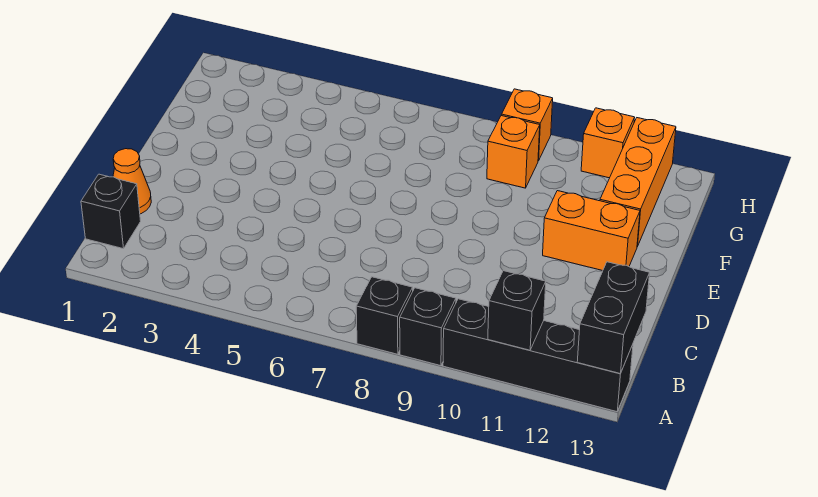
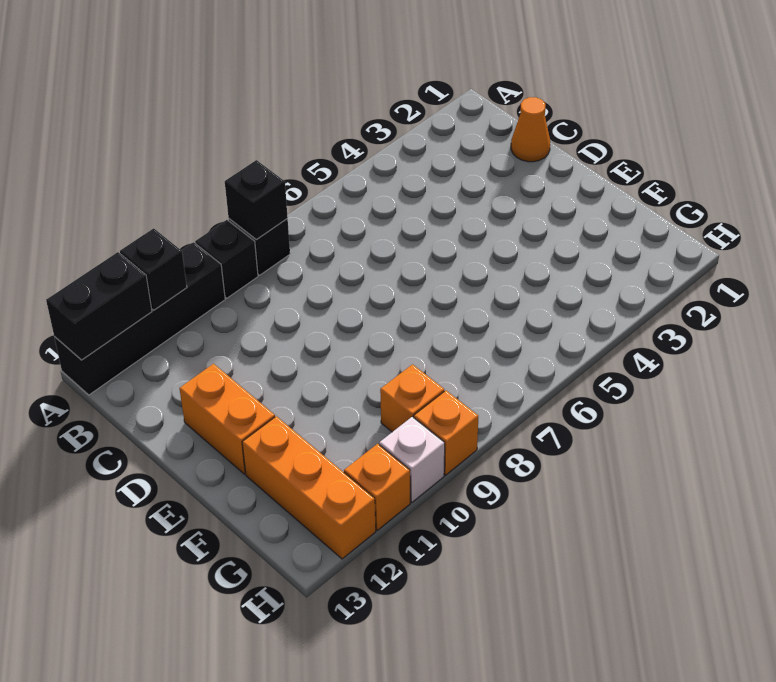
black brick A13:B13 level 2 -> black brick A12:A13 level 2
black brick B1 level 1 -> black brick A8 level 2
orange brick E11:E12 level 1 -> orange brick D12:E12 level 1
none -> white brick H10 level 1

